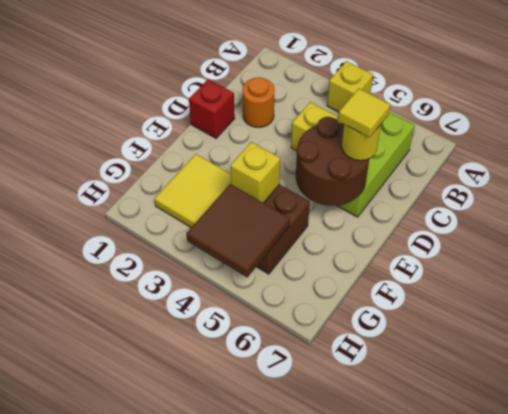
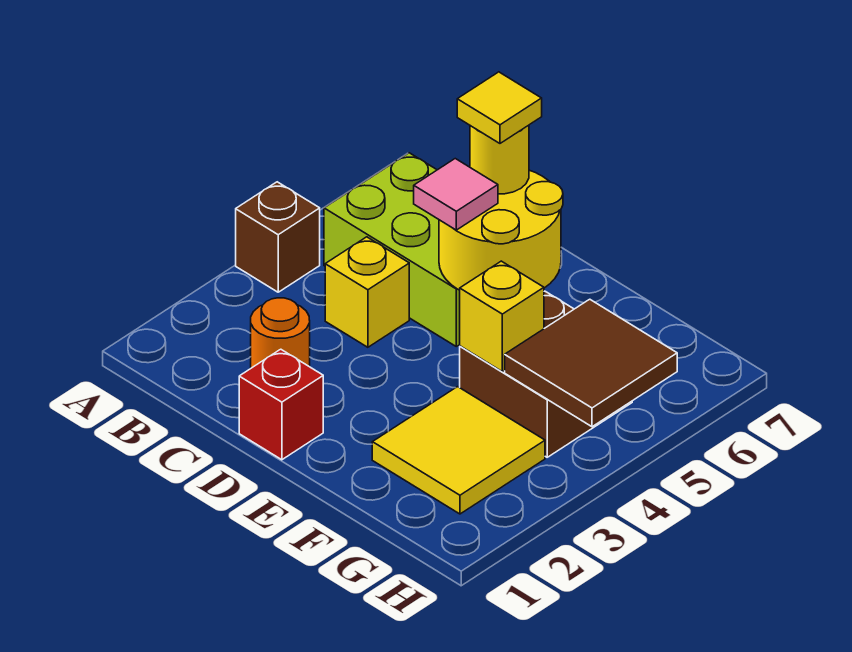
yellow brick A4 level 1 -> brown brick A4 level 1
brown round brick D5:E6 level 2 -> yellow round brick D5:E6 level 2
none -> pink tile D5 level 3

